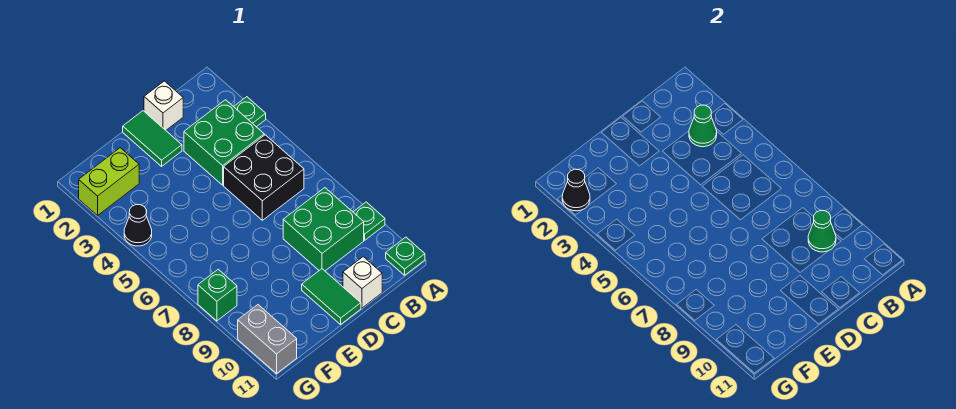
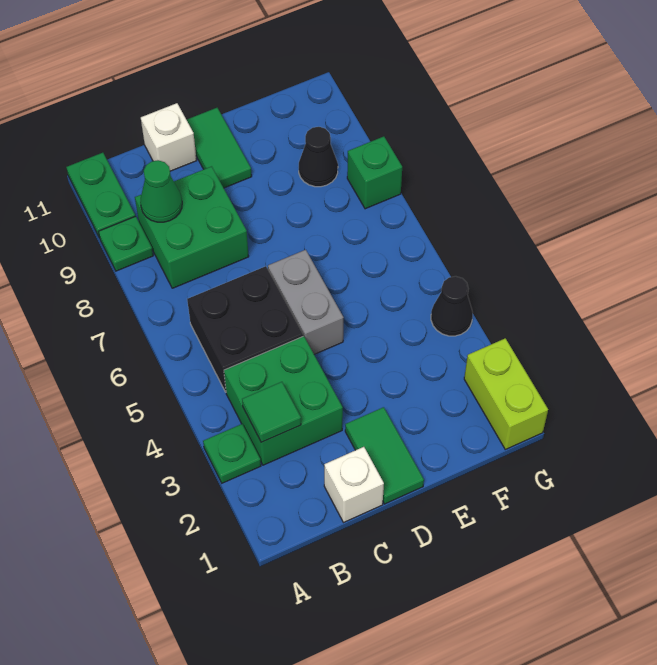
green plate A11 level 1 -> green plate A10:A11 level 1
green cone B3 level 2 -> green tile B3 level 2
lime brick F2:G2 level 1 -> lime brick G1:G2 level 1
black cone G2 level 2 -> black cone F9 level 1
grey brick G10:G11 level 1 -> grey brick D5:D6 level 1

